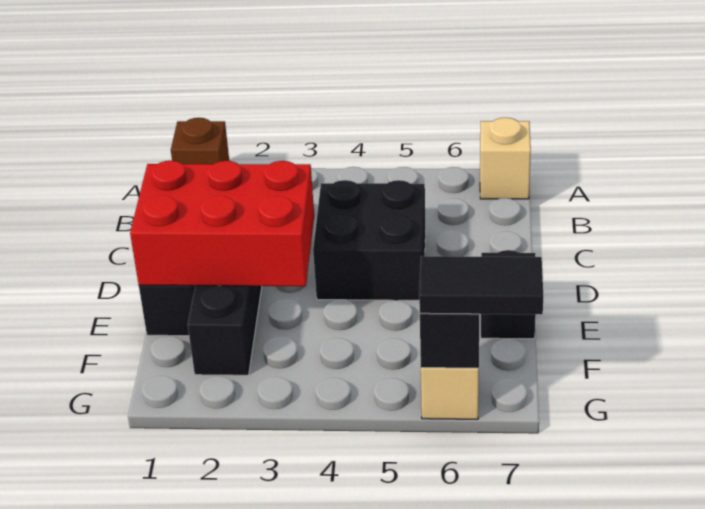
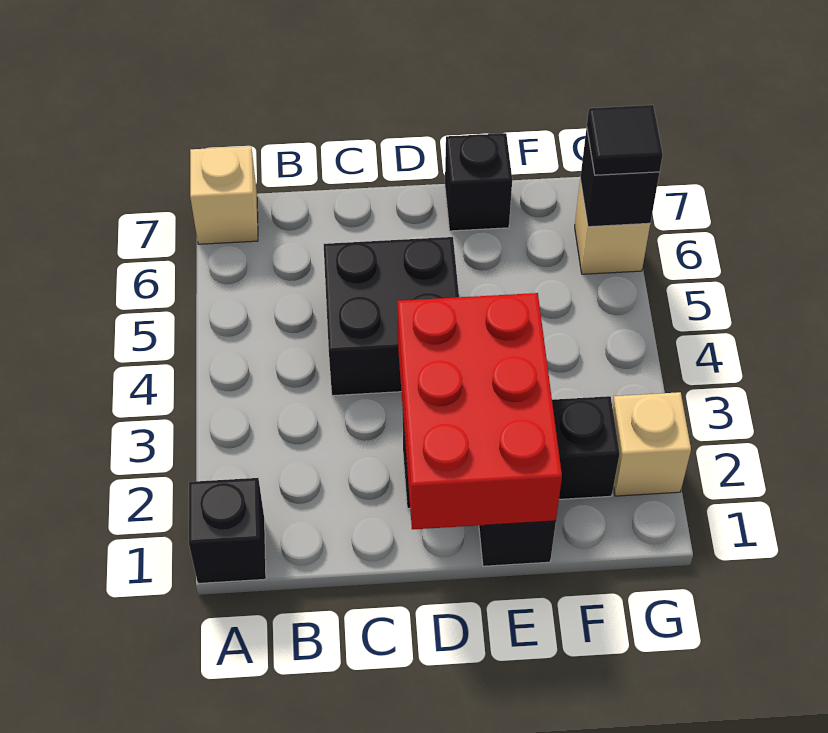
brown brick A1 level 1 -> black brick A1 level 1
none -> tan brick G2 level 1
black tile G6:G7 level 3 -> black tile G6 level 3

